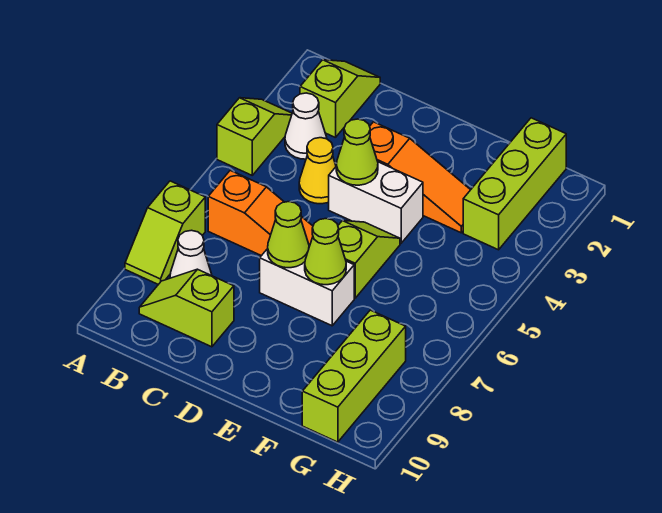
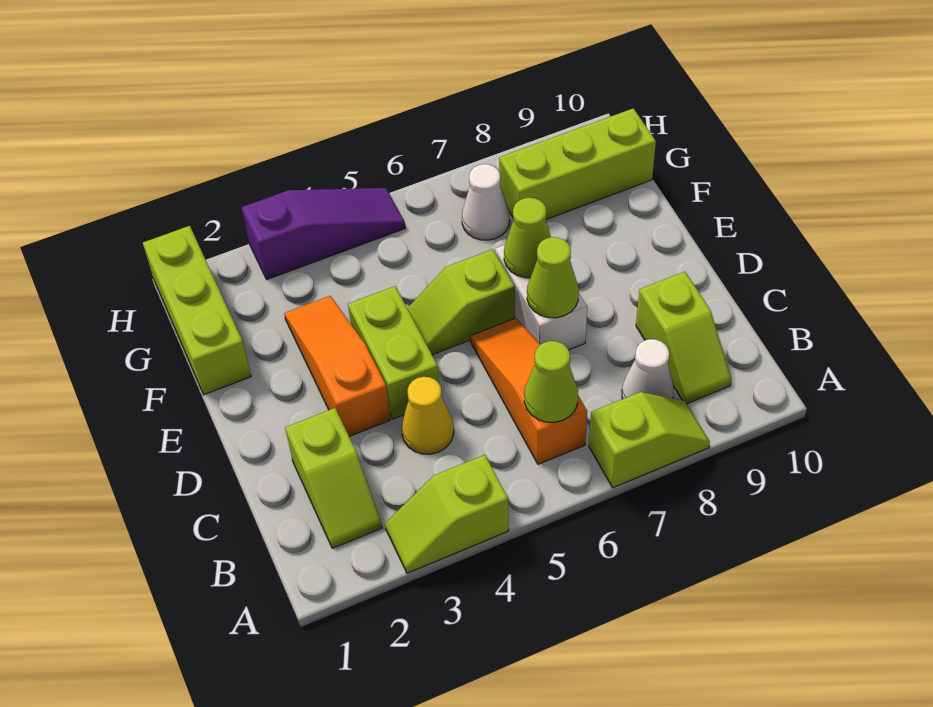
lime slope B1:B2 level 1 top 2 -> lime slope B2:C2 level 1 top C
white cone B3 level 1 -> white cone G7 level 1
white brick D4:E4 level 1 -> lime brick D4:E4 level 1
lime cone D4 level 2 -> lime cone B6 level 2
lime brick G1:G3 level 1 -> lime brick F1:H1 level 1
none -> purple slope H3:H5 level 1 top 3

